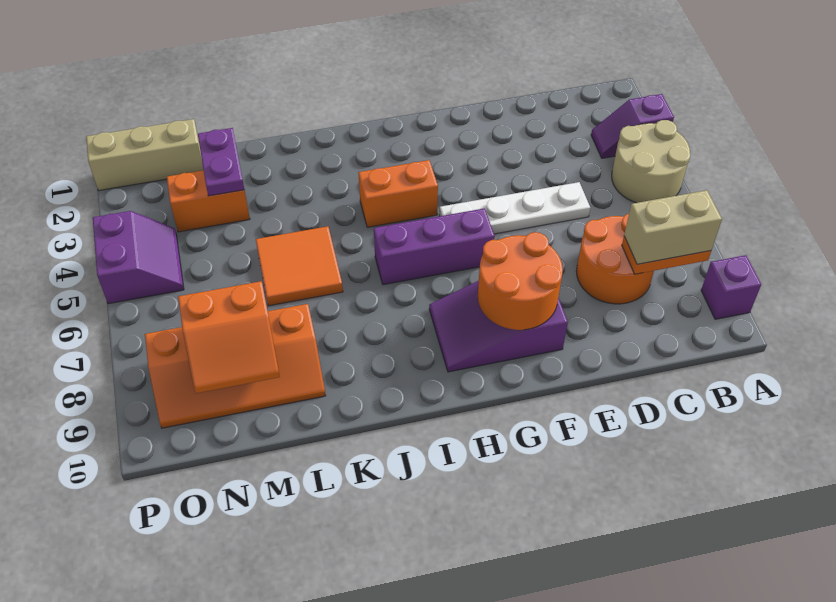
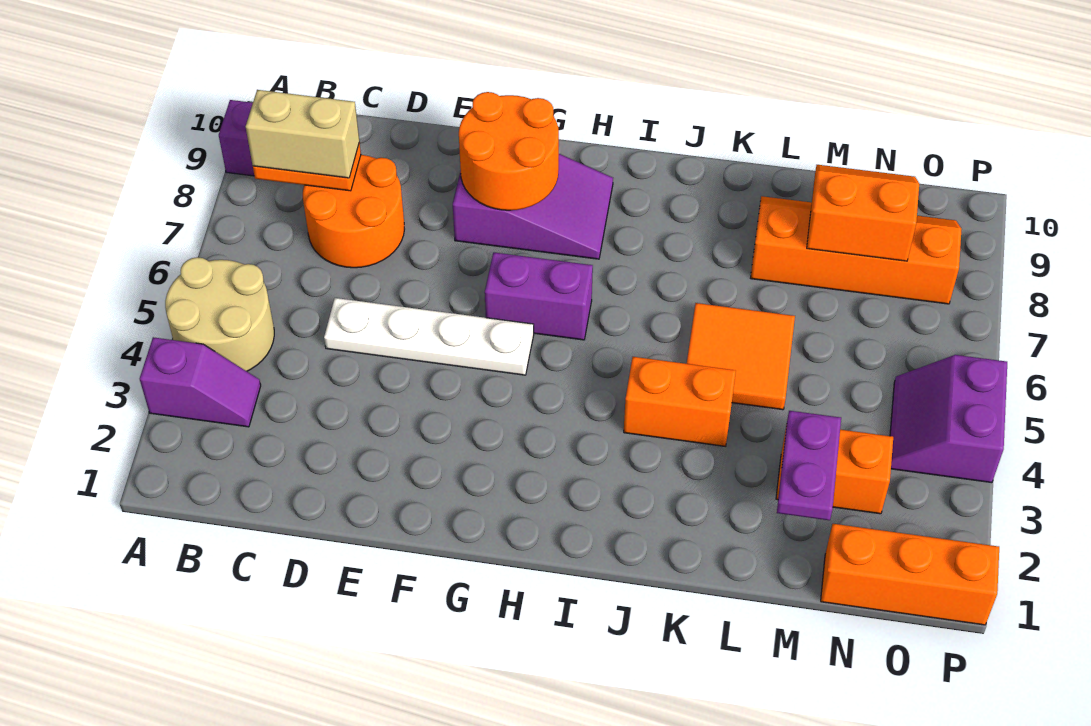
purple brick G6:I6 level 1 -> purple brick G6:H6 level 1
orange brick H4:I4 level 1 -> orange brick J4:K4 level 1
tan brick N1:P1 level 1 -> orange brick N1:P1 level 1

